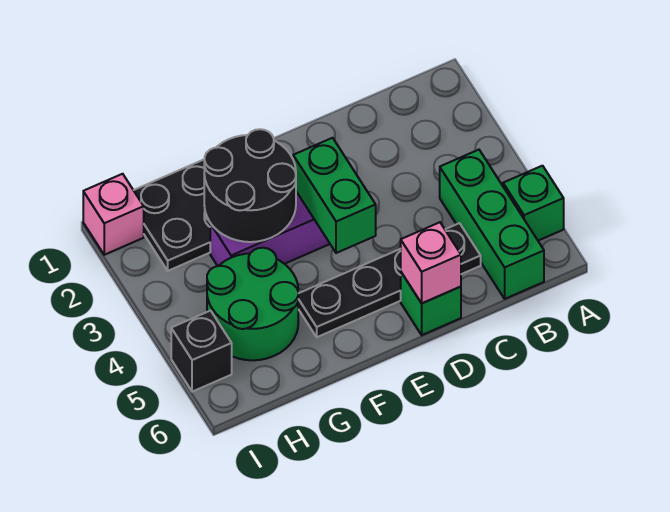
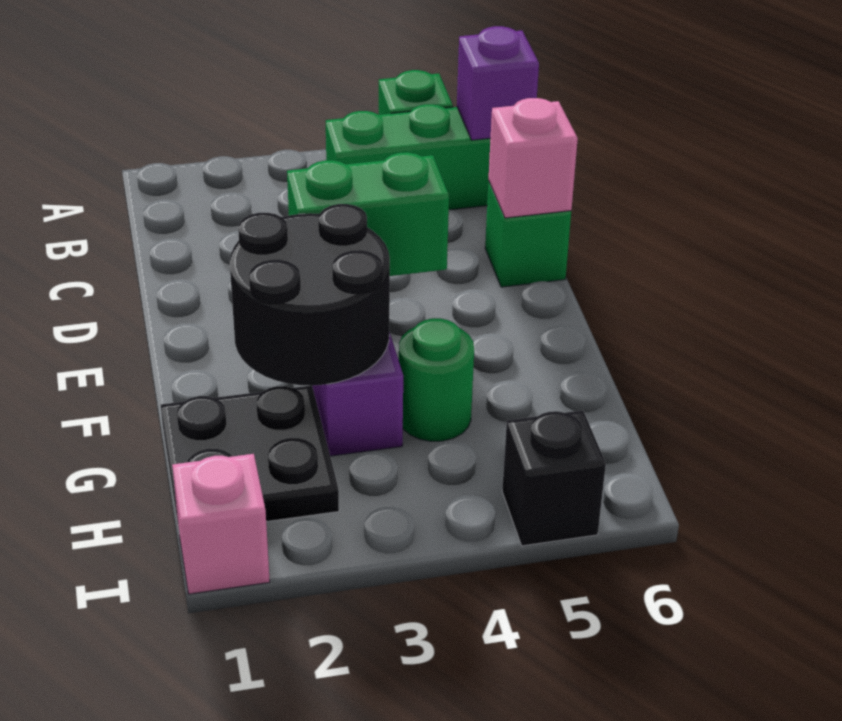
none -> purple brick B6 level 2
black plate C5:F5 level 1 -> none
green round brick G4:H5 level 1 -> green round brick G4 level 1

